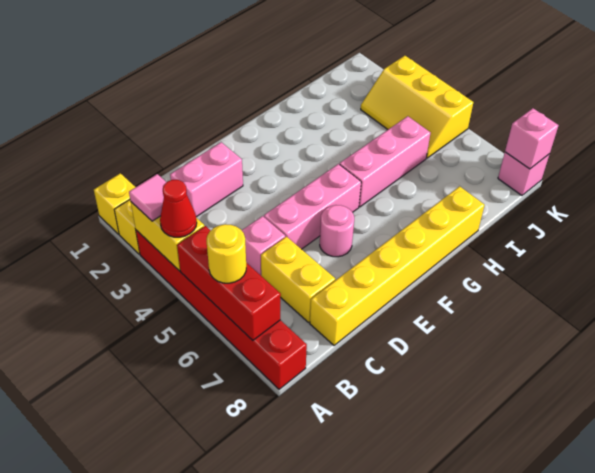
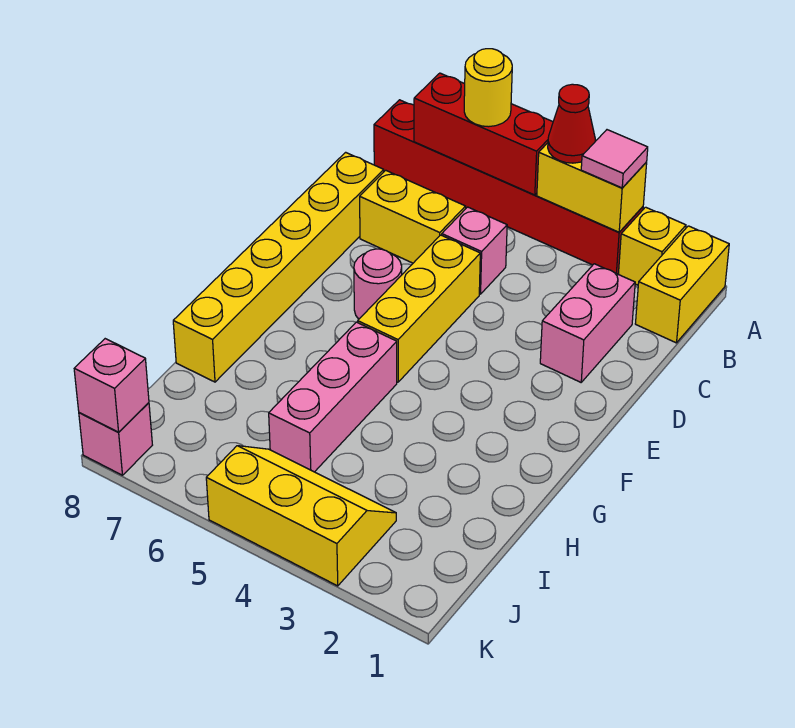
yellow brick A1 level 1 -> yellow brick A1:B1 level 1
pink brick D5:F5 level 1 -> yellow brick D5:F5 level 1

